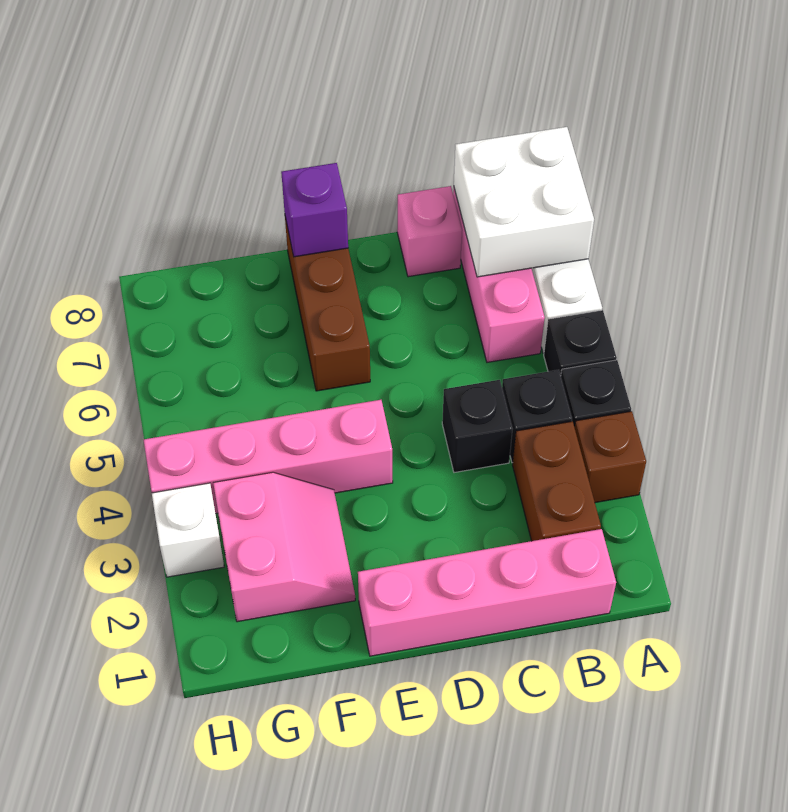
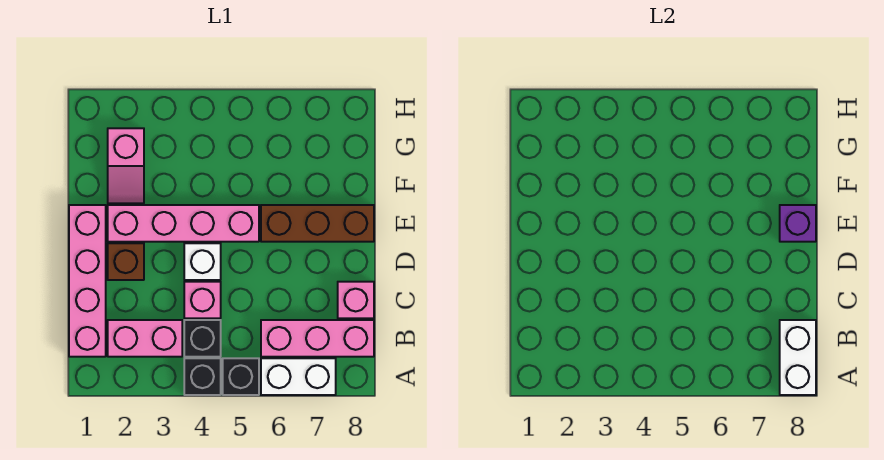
brown brick A3 level 1 -> brown brick D2 level 1
white brick A7:B8 level 2 -> white brick A8:B8 level 2
brown brick B2:B3 level 1 -> pink brick B2:B3 level 1
black brick C4 level 1 -> pink brick C4 level 1
pink brick E4:H4 level 1 -> pink brick E2:E5 level 1
pink slope F2:G3 level 1 top G -> pink slope F2:G2 level 1 top G
white brick H3 level 1 -> white brick D4 level 1

